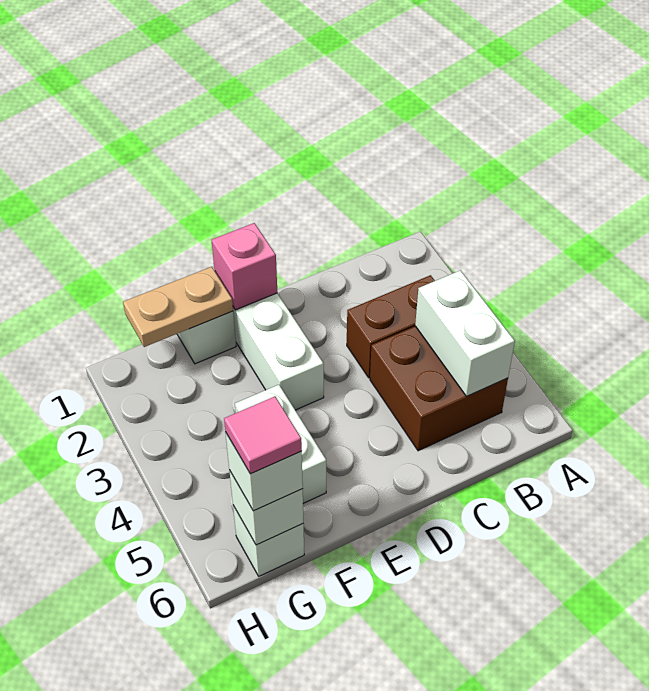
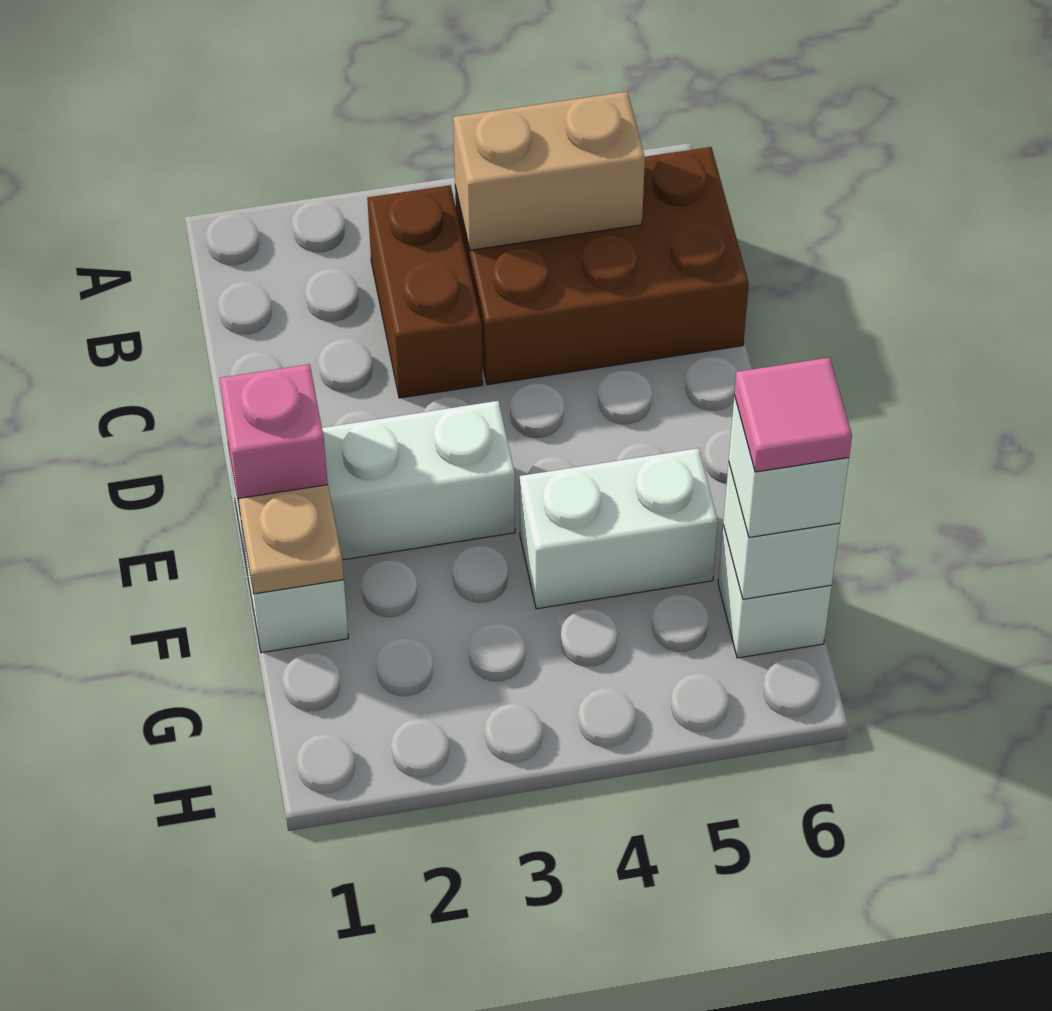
brown brick B4:C5 level 1 -> brown brick B4:C6 level 1
white brick B4:B5 level 2 -> tan brick B4:B5 level 2
tan plate F1:G1 level 2 -> tan plate F1 level 2

